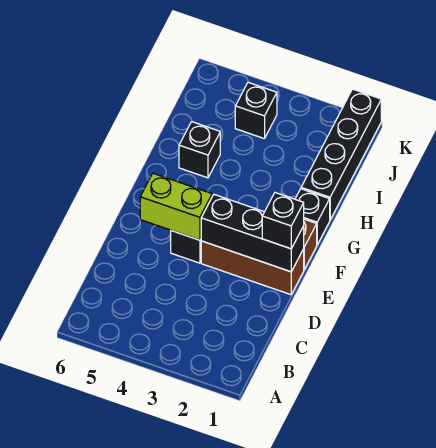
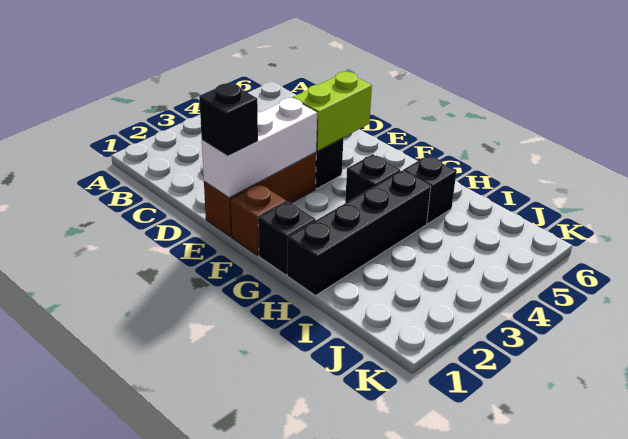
black brick E1:E3 level 2 -> white brick E1:E3 level 2
black brick H1:K1 level 1 -> black brick H1:H4 level 1
black brick J4 level 1 -> black brick G4 level 1

